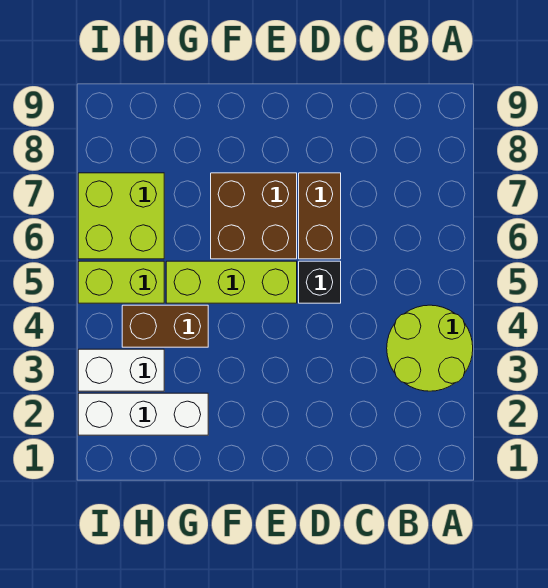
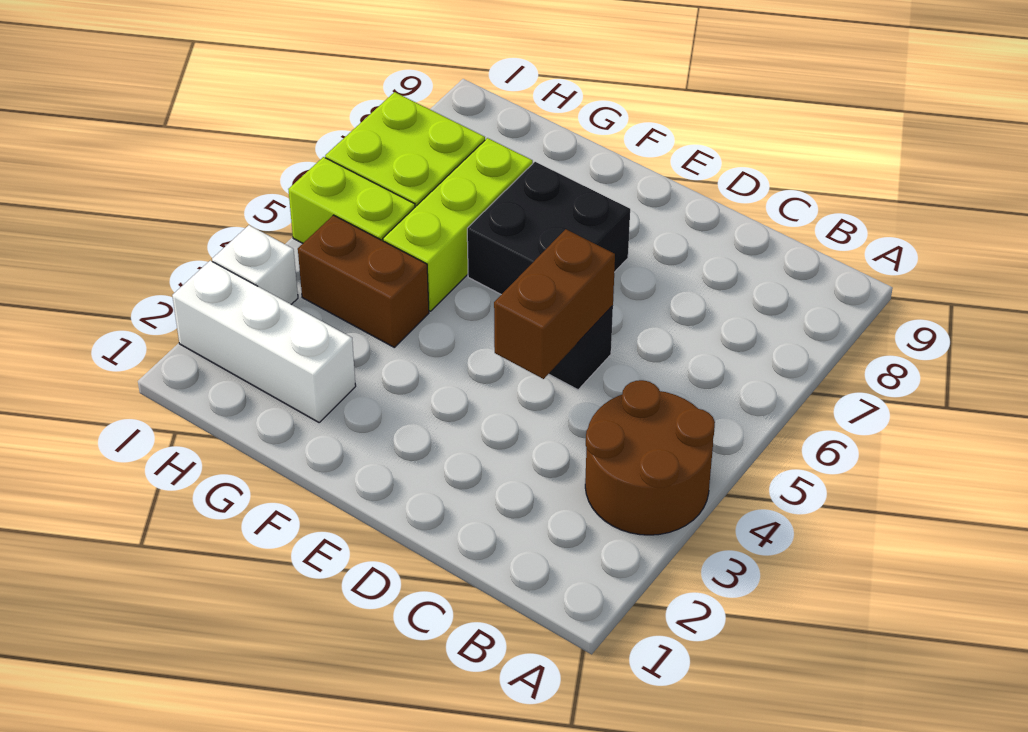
lime round brick A3:B4 level 1 -> brown round brick A3:B4 level 1
brown brick D6:D7 level 1 -> brown brick D4:D5 level 2
lime brick E5:G5 level 1 -> lime brick G5:G7 level 1
brown brick E6:F7 level 1 -> black brick E6:F7 level 1
white brick H3:I3 level 1 -> white brick I3 level 1

